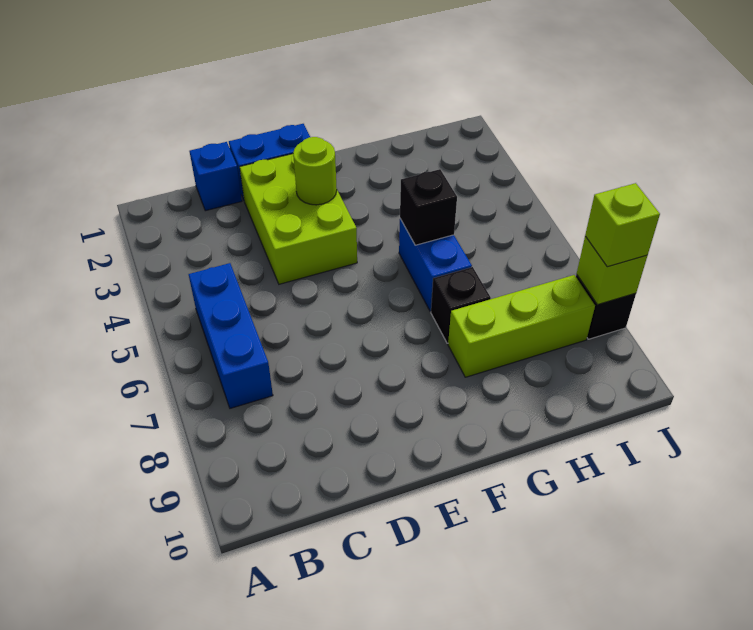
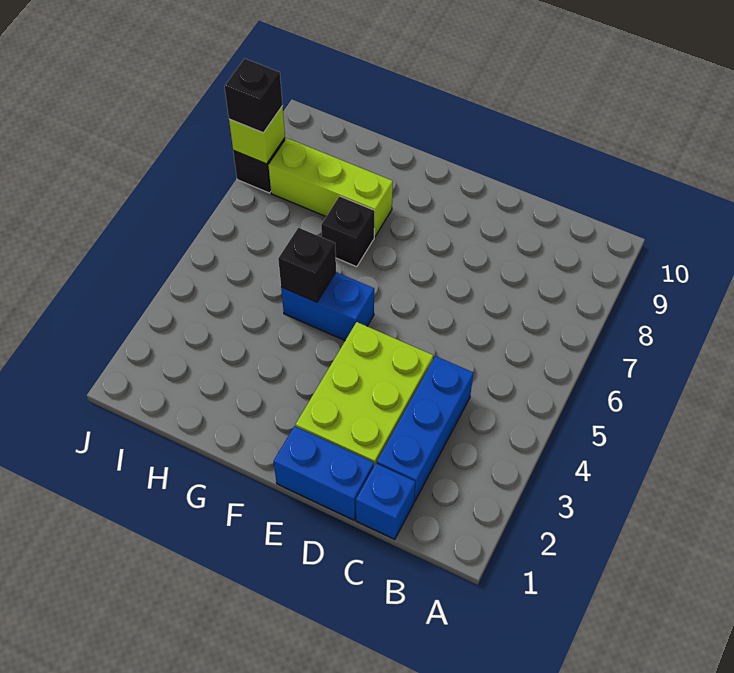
blue brick B5:B7 level 1 -> blue brick C2:C4 level 1
lime round brick E3 level 2 -> none
blue brick G5:G6 level 1 -> blue brick F5:G5 level 1
lime brick J8 level 3 -> black brick J8 level 3

